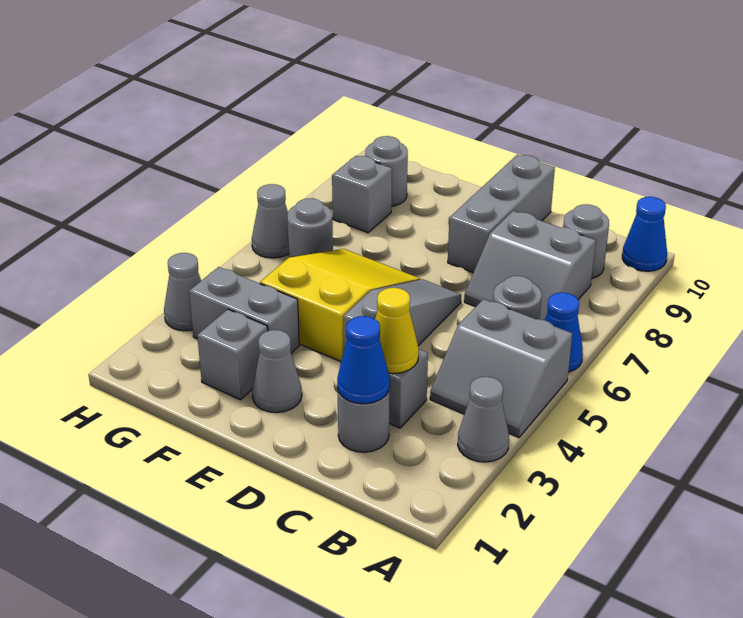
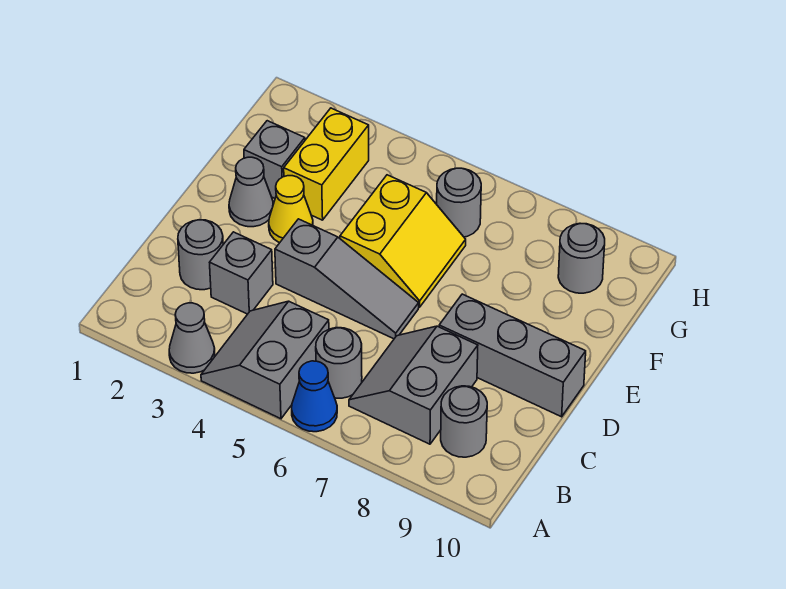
blue cone A10 level 1 -> none
blue cone C2 level 2 -> none
yellow cone C3 level 2 -> yellow cone E3 level 1
yellow slope E4:F6 level 1 top 4 -> yellow slope E5:F6 level 1 top 5
grey brick F3:G3 level 1 -> yellow brick F3:G3 level 1
grey brick G8 level 1 -> none
grey cone H3 level 1 -> none
grey cone H6 level 1 -> none

